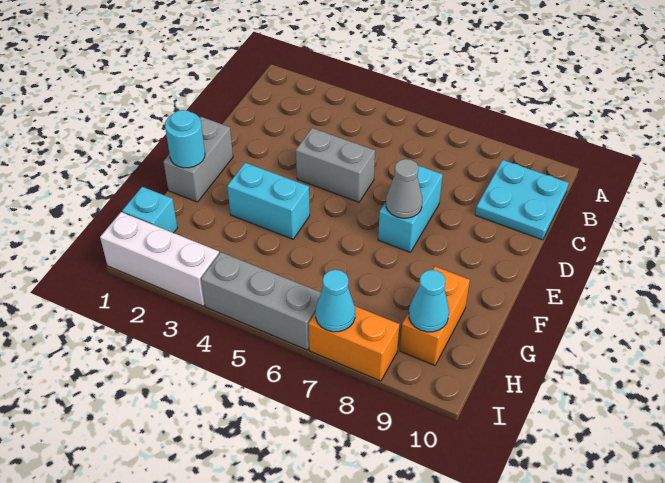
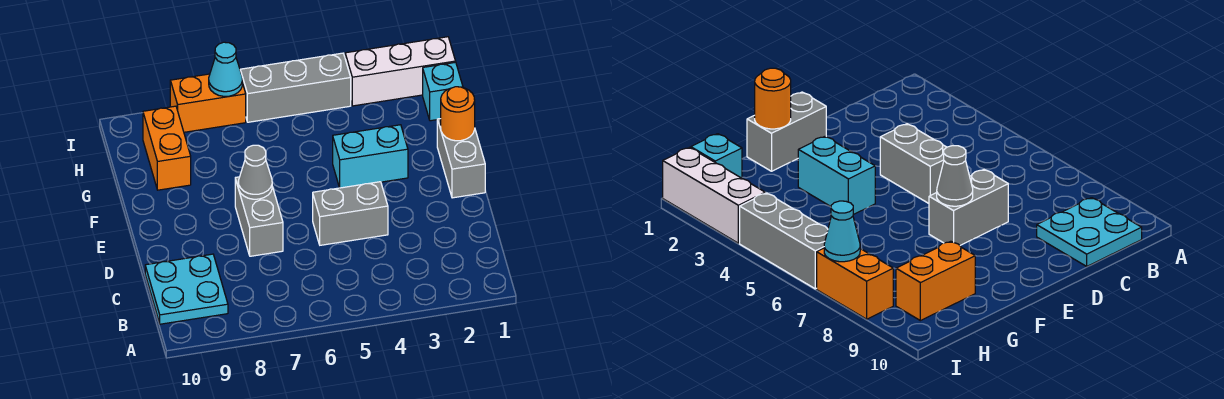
cyan brick D7:E7 level 1 -> grey brick D7:E7 level 1
cyan round brick F1 level 2 -> orange round brick F1 level 2
cyan cone H9 level 2 -> none

